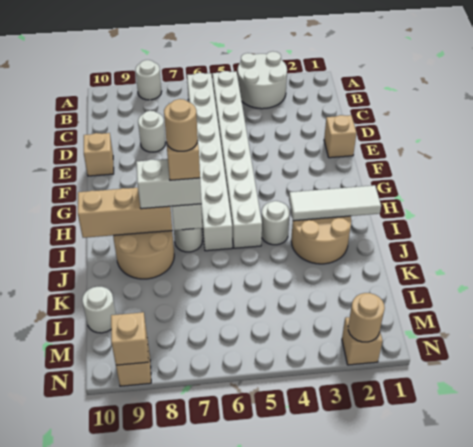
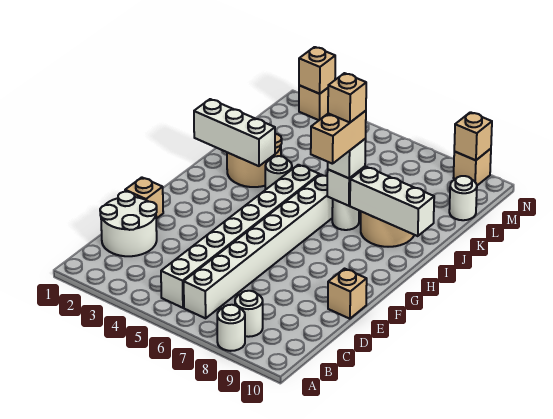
white round brick A3:B4 level 1 -> white round brick C1:D2 level 1
white round brick D8 level 1 -> white round brick B8 level 1
white tile I1:I3 level 2 -> white brick I1:I3 level 2
white brick I7:I8 level 3 -> white brick I7 level 3
tan round brick I7 level 5 -> tan brick I7 level 5
tan brick I8:I10 level 2 -> white brick I8:I10 level 2
tan round brick N2 level 2 -> tan brick N2 level 2

